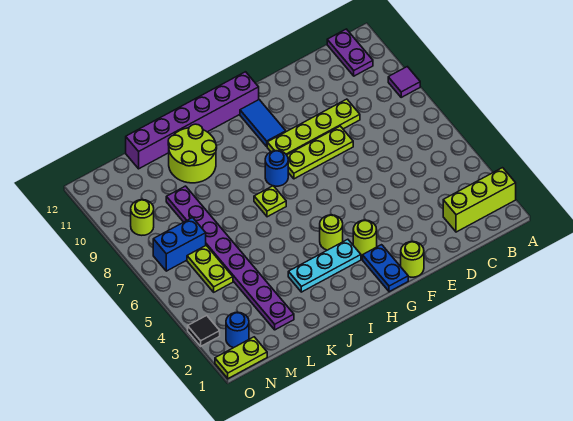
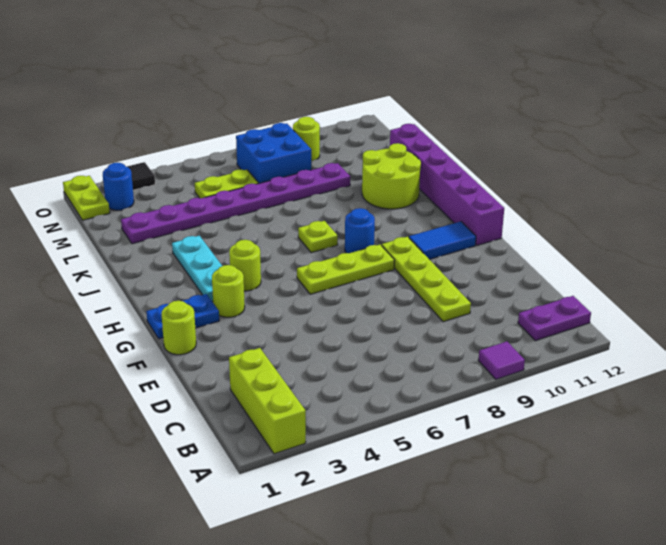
lime plate E8:G8 level 1 -> lime plate G6:G8 level 1
blue brick M7:N7 level 1 -> blue brick M7:N8 level 1

